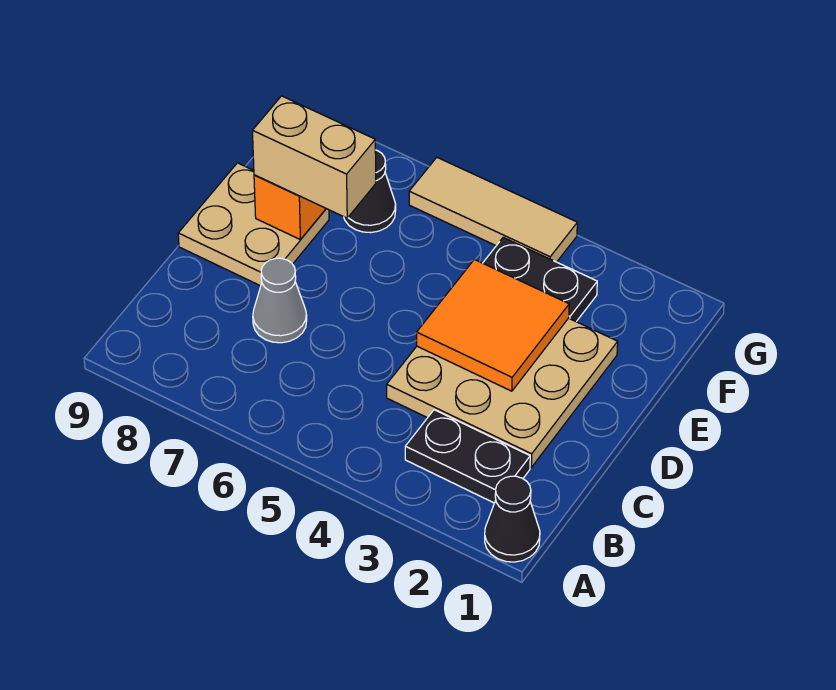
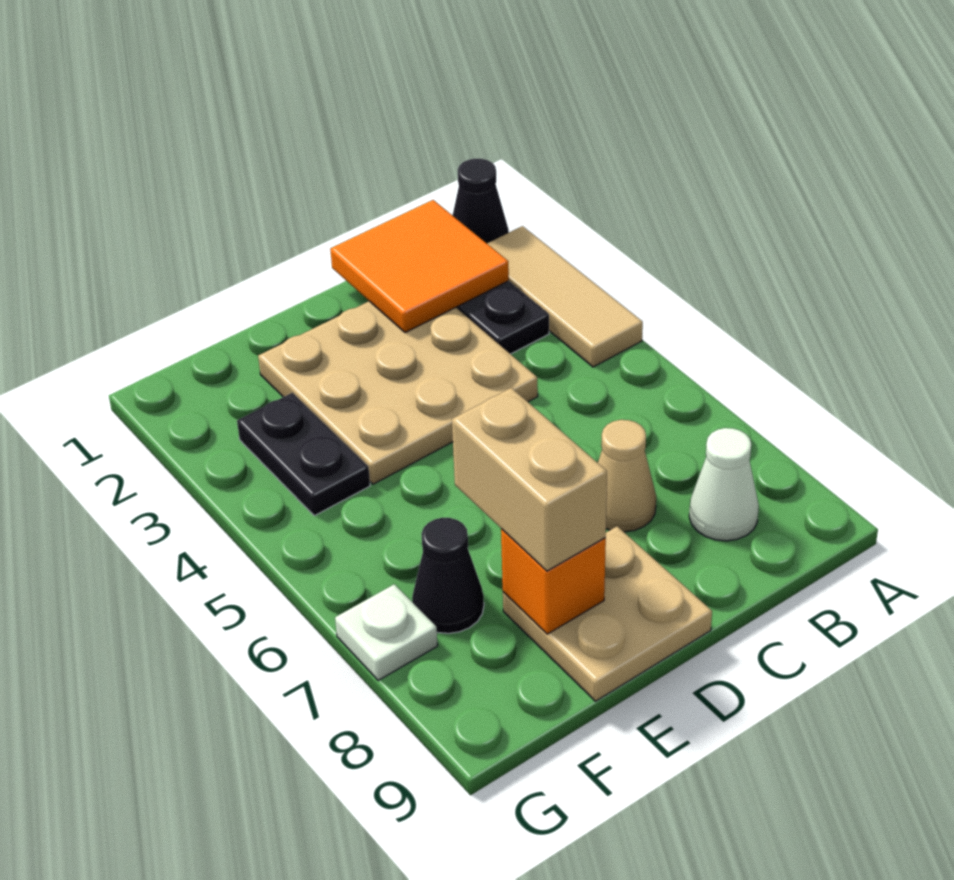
none -> white cone B8 level 1
grey cone C7 level 1 -> tan cone C7 level 1
orange tile D3:E4 level 2 -> orange tile B1:C2 level 2
tan tile G4:G6 level 1 -> tan tile A2:A4 level 1
none -> white plate G7 level 1

